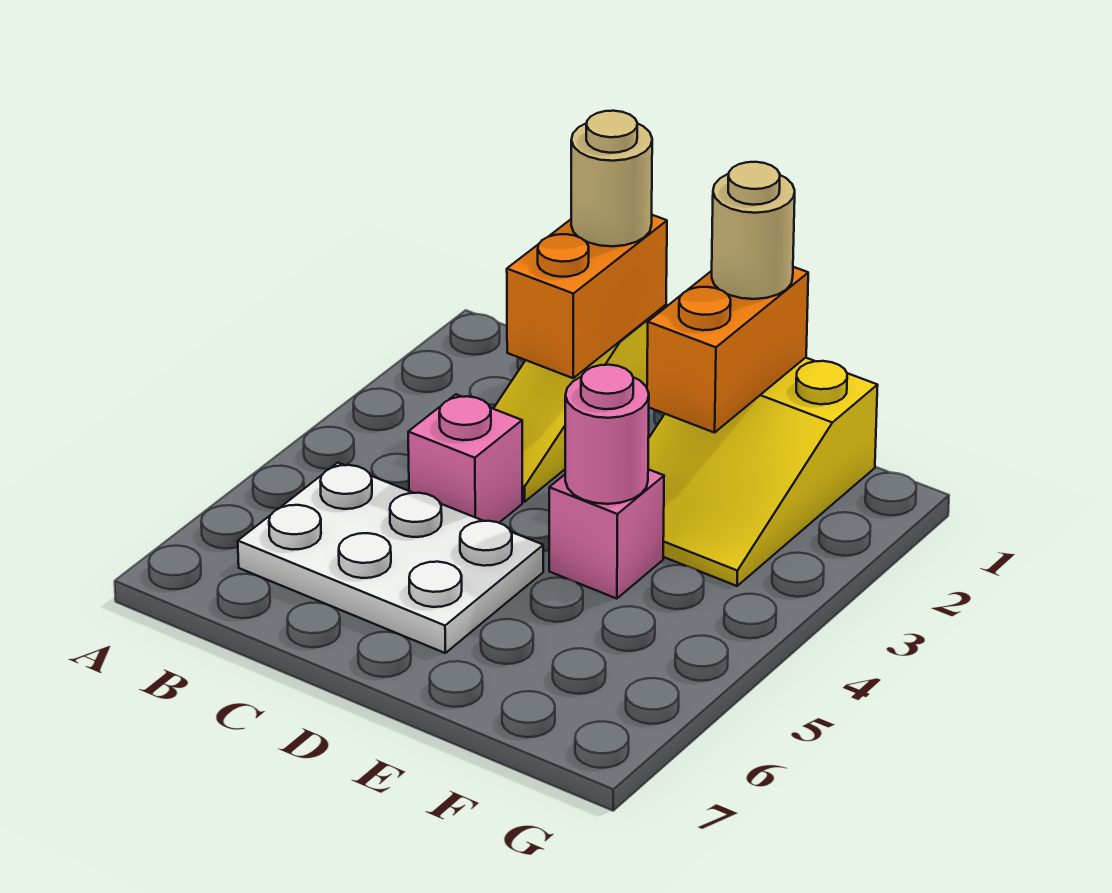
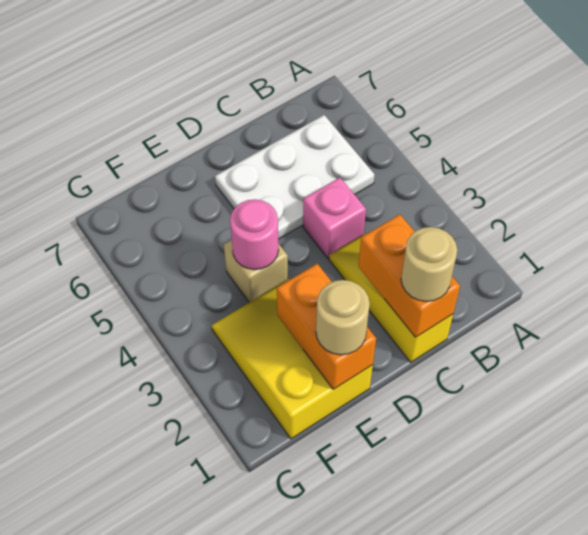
pink brick E4 level 1 -> tan brick E4 level 1

